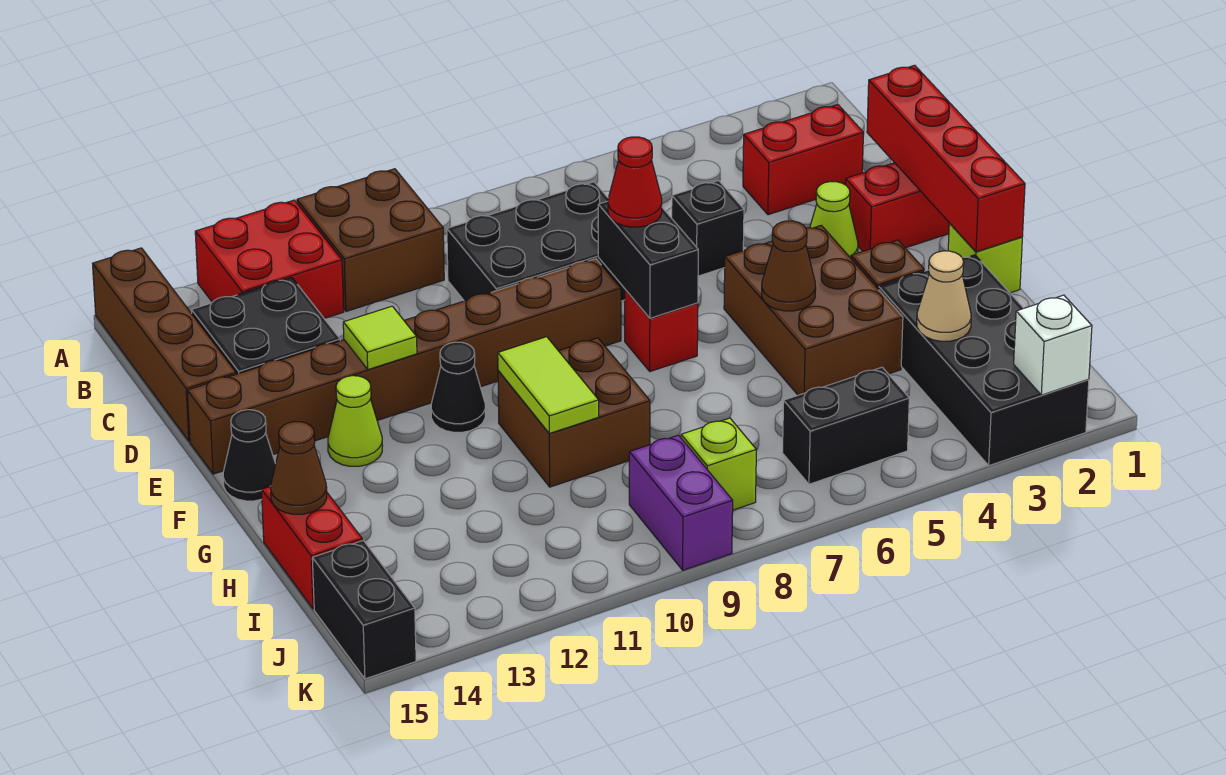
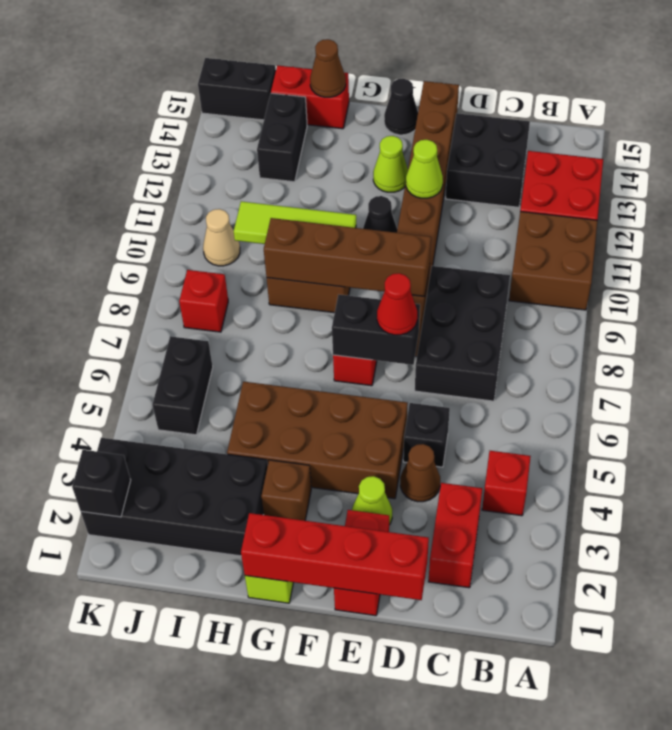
brown brick A15:D15 level 1 -> brown brick E9:H9 level 2
none -> red brick B4 level 1
lime tile E12 level 2 -> lime cone E12 level 2
brown brick F4:H5 level 1 -> brown brick E4:H5 level 1
brown cone G5 level 2 -> brown cone D4 level 1
lime tile G10:H10 level 2 -> lime tile G10:I10 level 2
tan cone I3 level 2 -> tan cone J10 level 1
none -> black brick I13:I14 level 1
lime brick J8 level 1 -> red brick J8 level 1
purple brick J9:K9 level 1 -> none
white brick K2 level 2 -> black brick K2 level 2

